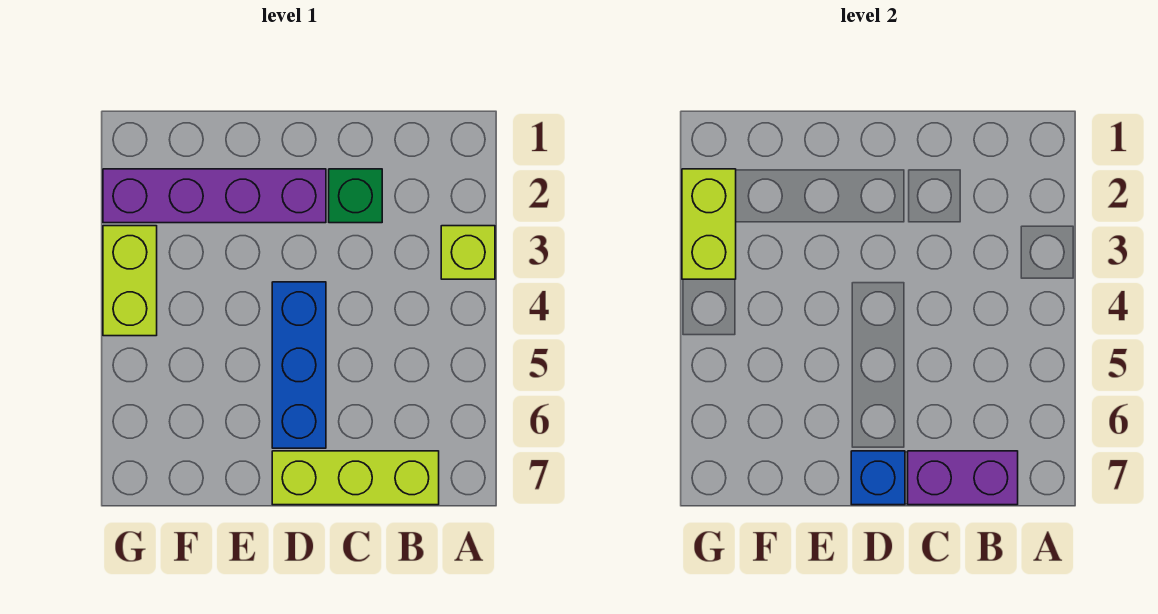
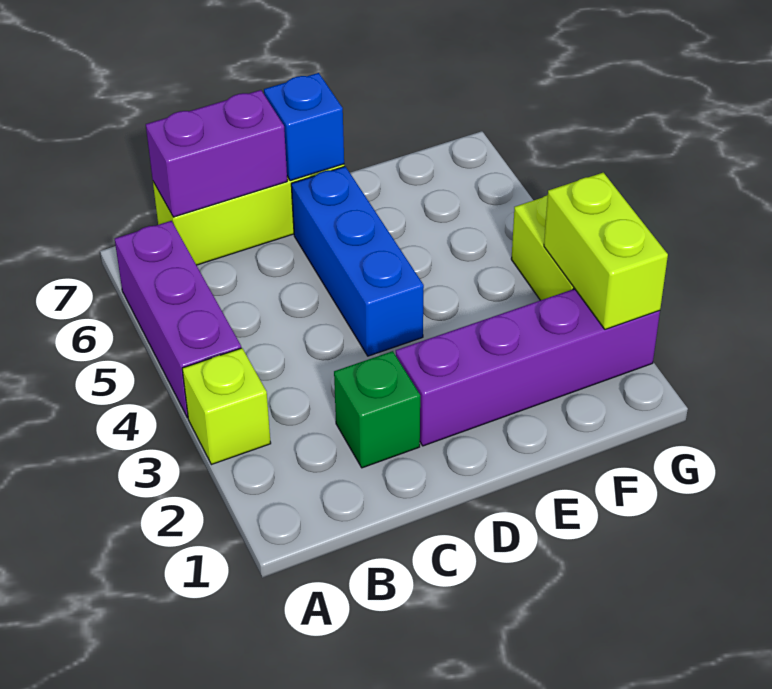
none -> purple brick A4:A6 level 1

